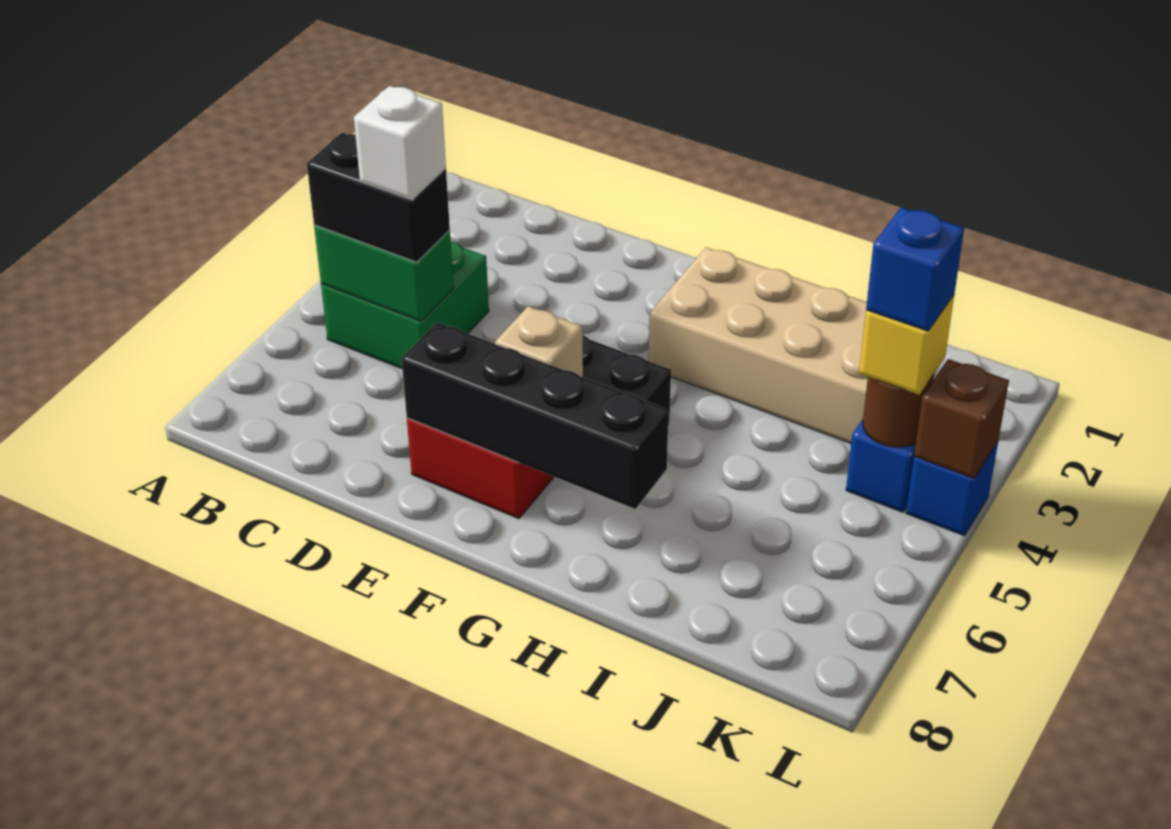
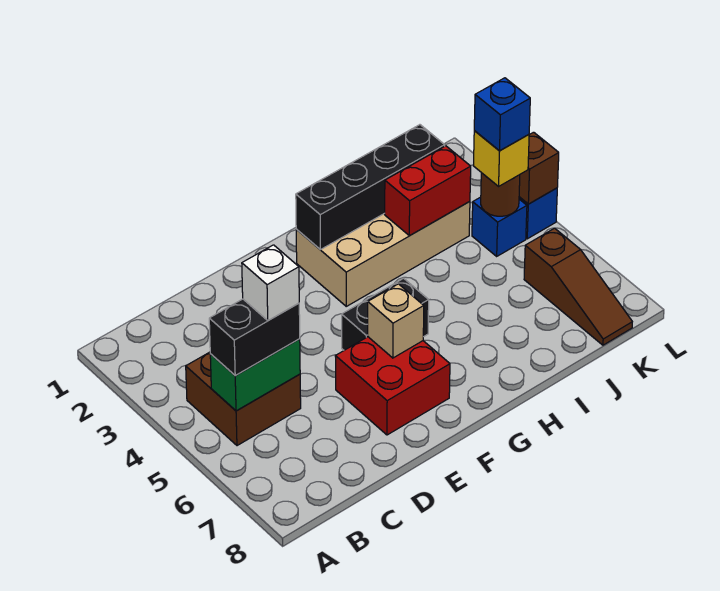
green brick B4:C5 level 1 -> brown brick B4:C5 level 1
black brick E7:H7 level 2 -> black brick G2:J2 level 2
none -> red brick I3:J3 level 2
none -> brown slope K6:K8 level 1 top 6

